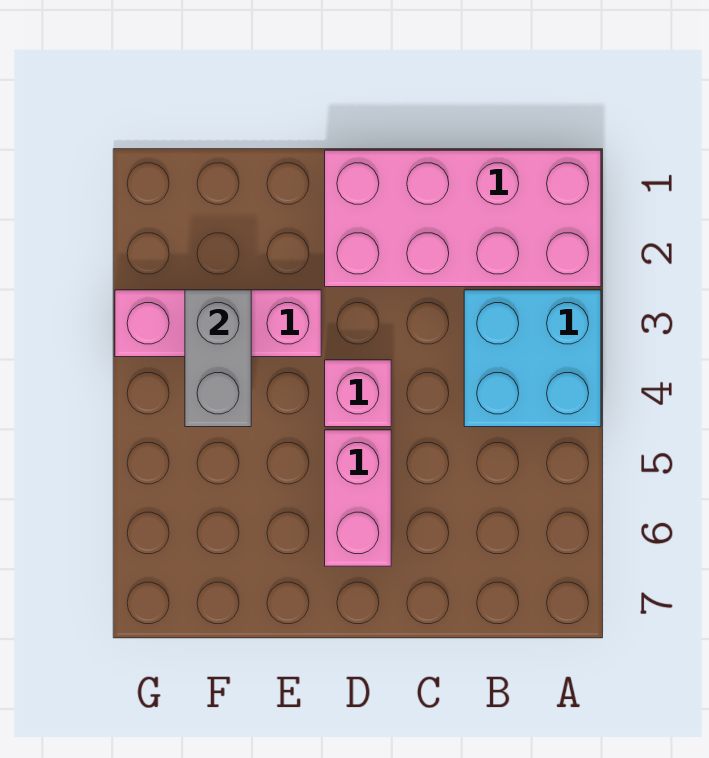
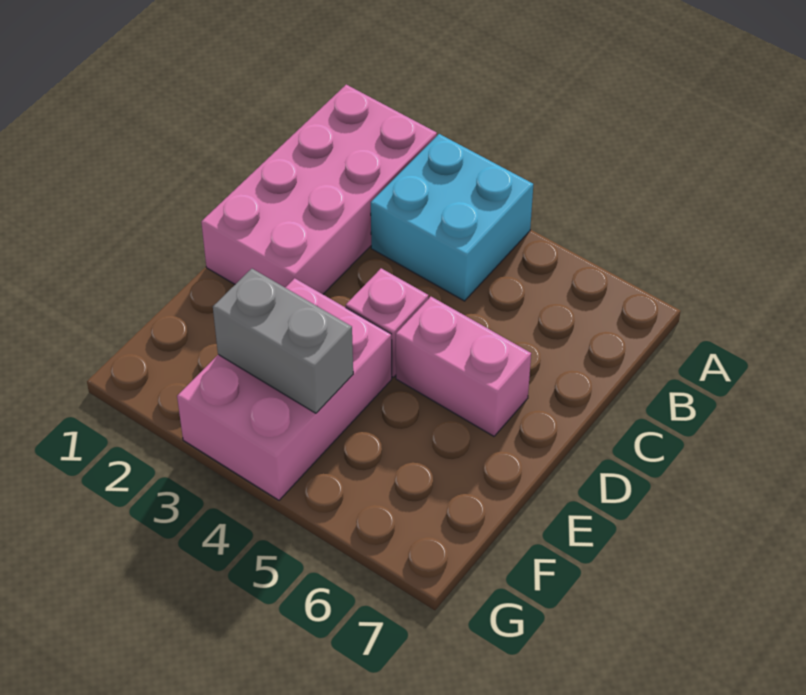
pink brick E3:G3 level 1 -> pink brick E3:G4 level 1

